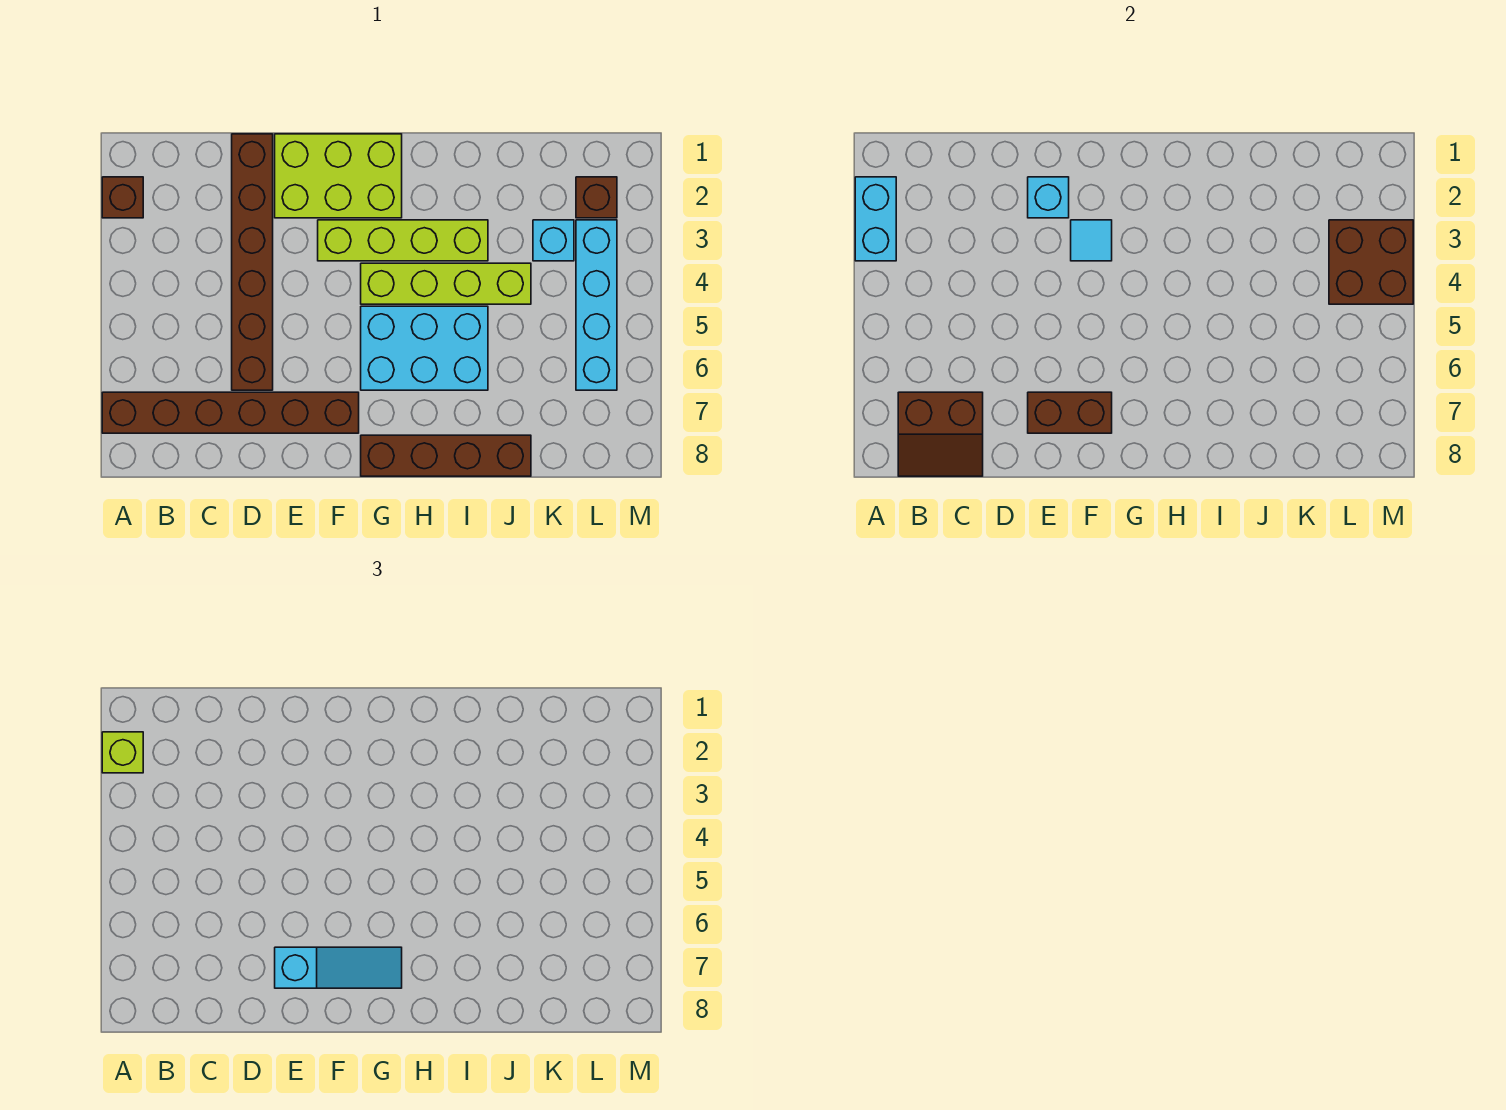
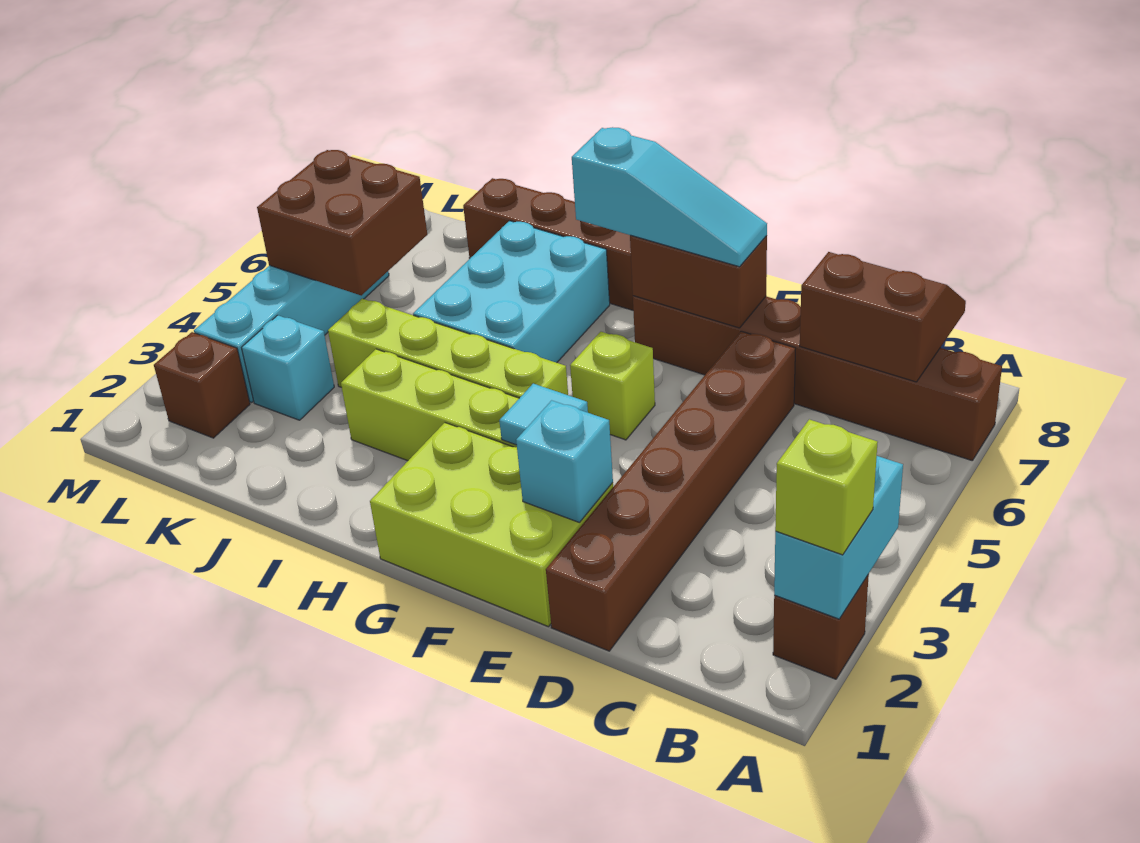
cyan slope E7:G7 level 3 top E -> cyan slope E7:G7 level 3 top G
none -> lime brick F5 level 1
cyan brick G5:I6 level 1 -> cyan brick H5:I7 level 1
brown brick L3:M4 level 2 -> brown brick K5:L6 level 2

